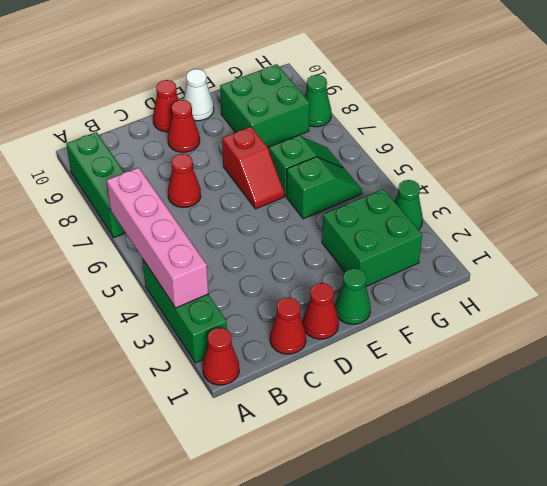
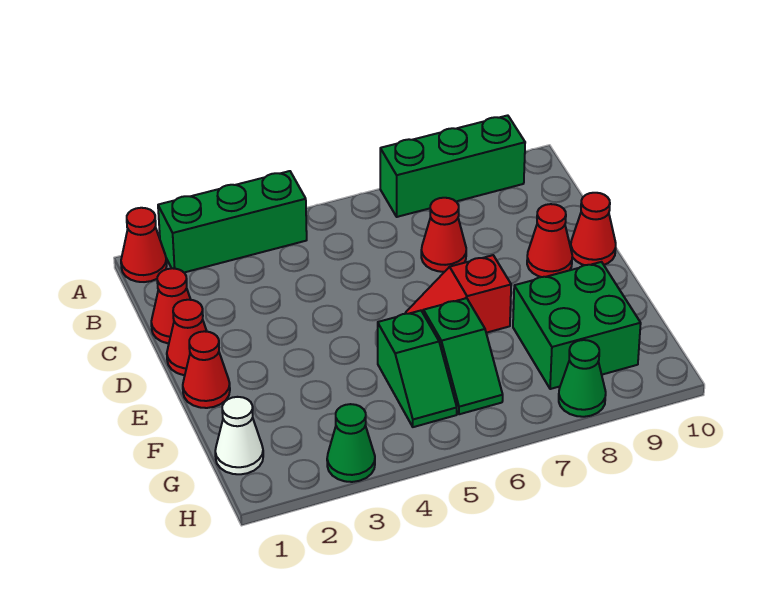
pink brick A3:A6 level 2 -> none
green cone E1 level 1 -> red cone E1 level 1
white cone E10 level 1 -> white cone G1 level 1
green brick F2:G3 level 1 -> none

